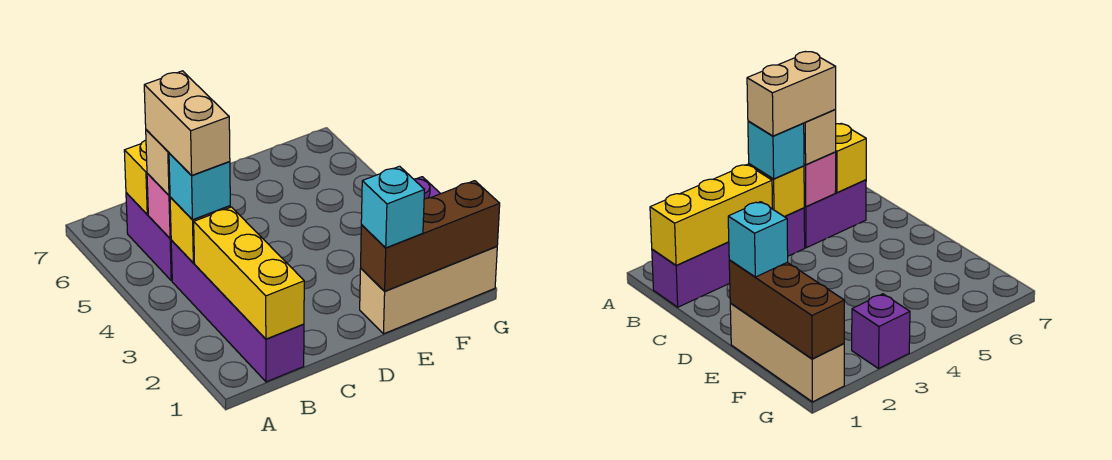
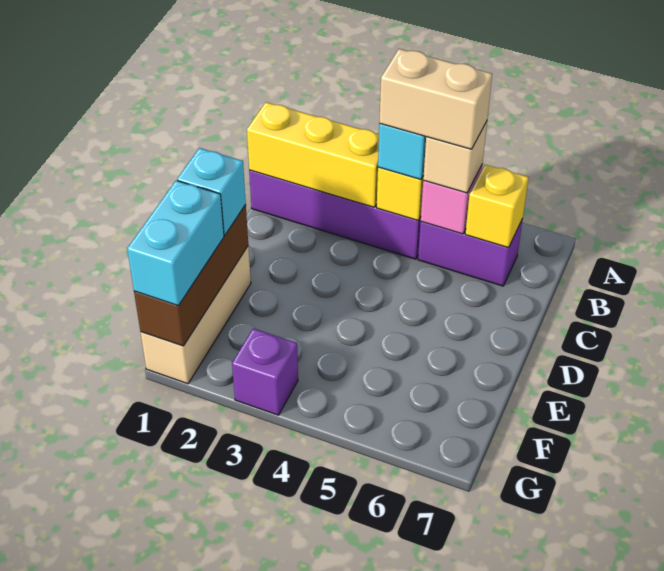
none -> cyan brick F1:G1 level 3

